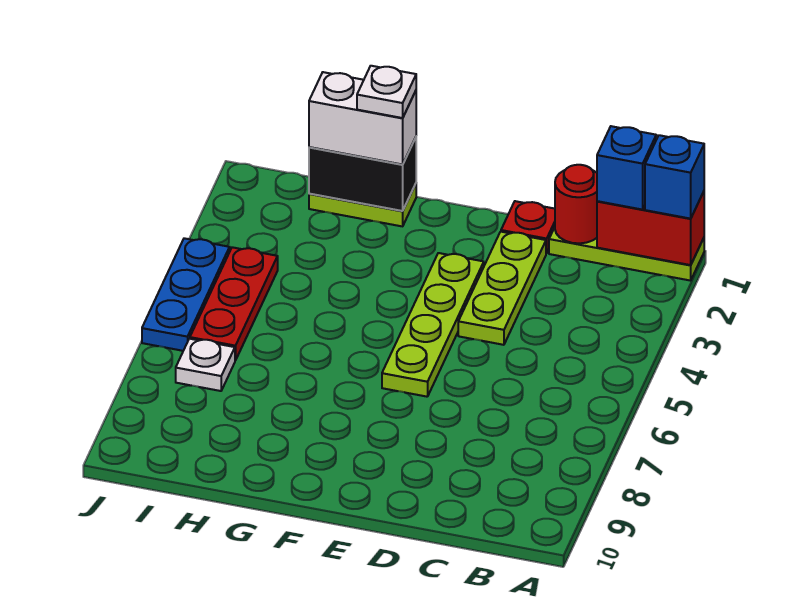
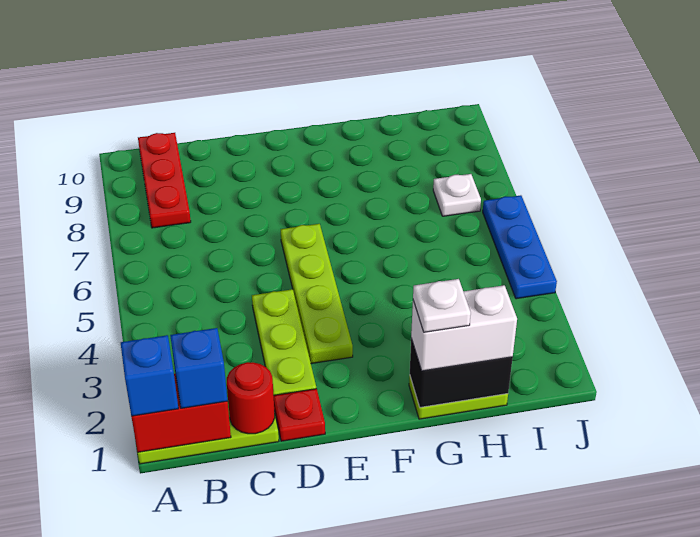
red plate I4:I6 level 1 -> red plate B8:B10 level 1

